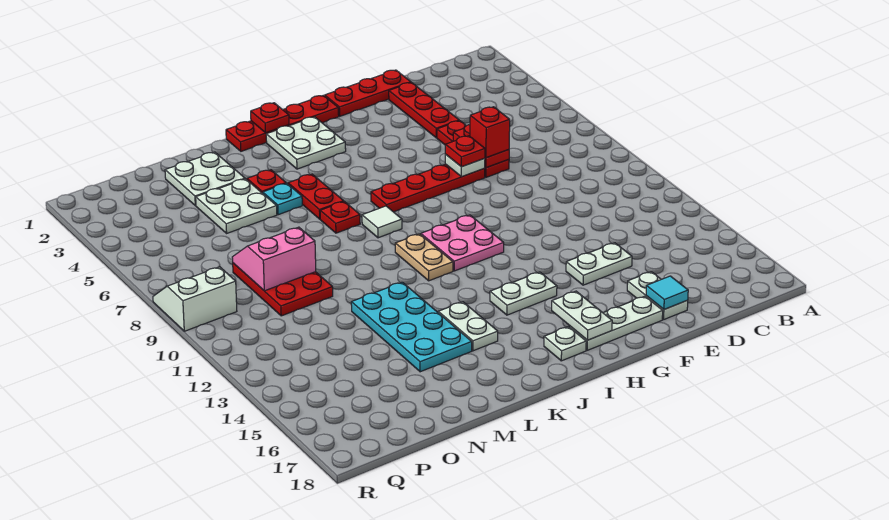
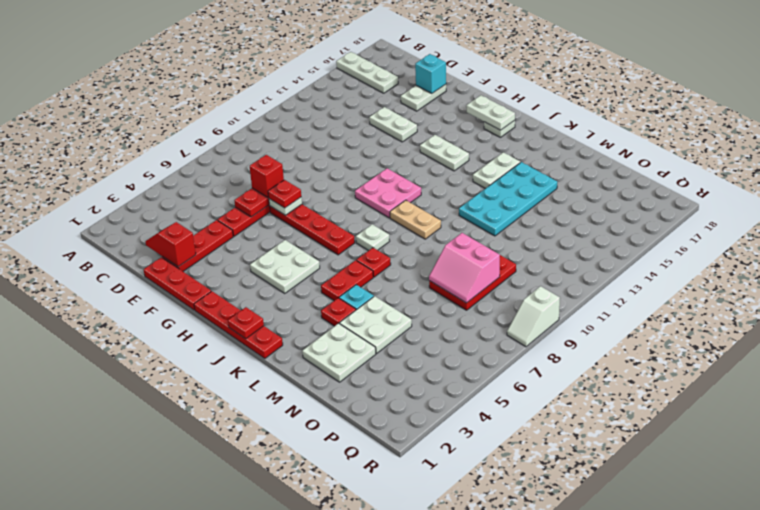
none -> red slope D2:E2 level 2 top E
cyan tile E17 level 2 -> cyan brick E17 level 2
white plate F17:H17 level 1 -> white plate A16:C16 level 1
white plate H16:H17 level 2 -> white plate H17:I17 level 2
white plate I2:J3 level 1 -> white plate H4:I5 level 1
white tile J8 level 1 -> white plate J8 level 1
tan plate J10:J11 level 1 -> tan plate J10:K10 level 1
white slope Q8:R9 level 1 top 9 -> white slope R8:R9 level 1 top 9

